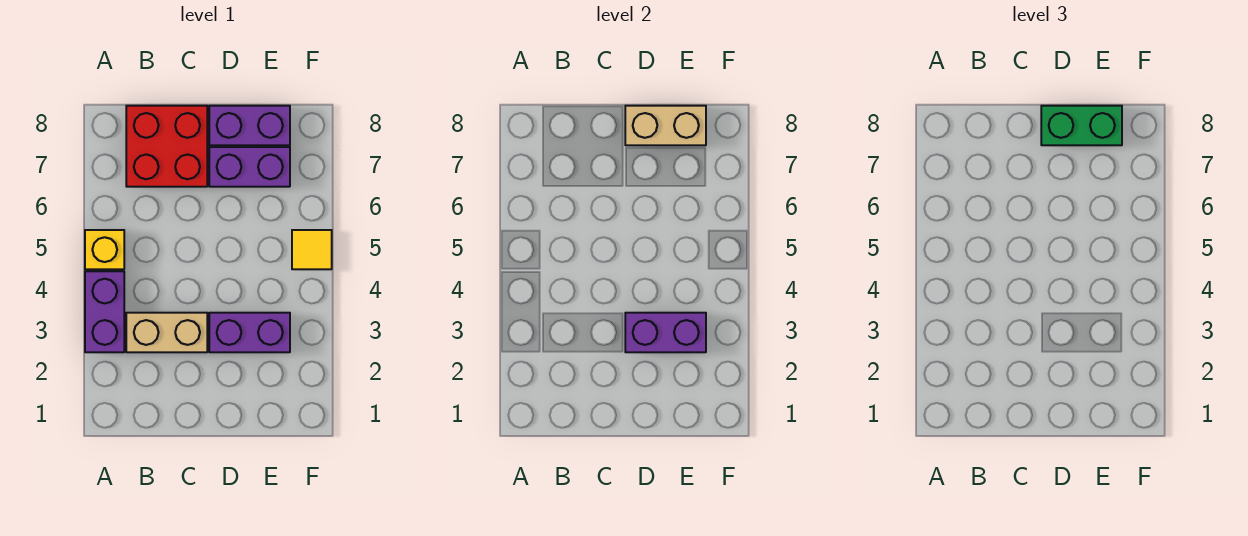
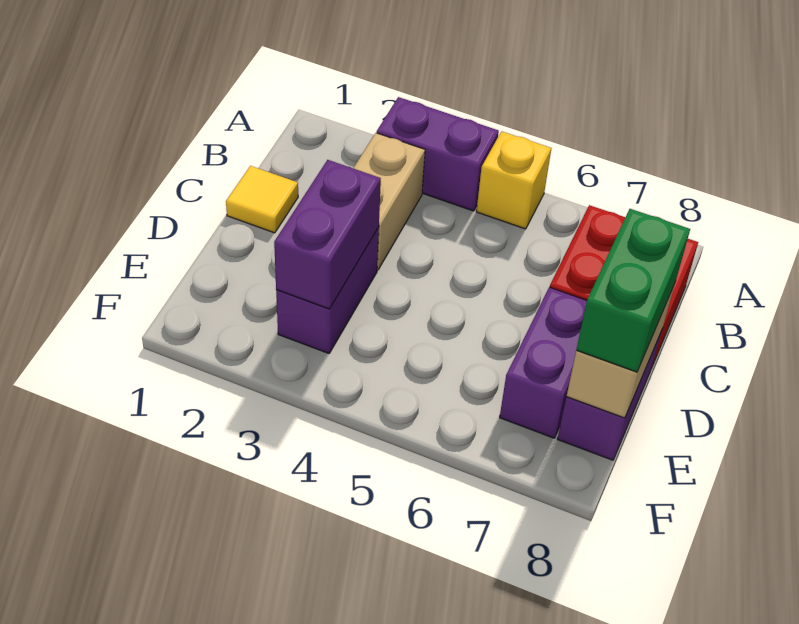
yellow tile F5 level 1 -> yellow tile C1 level 1

